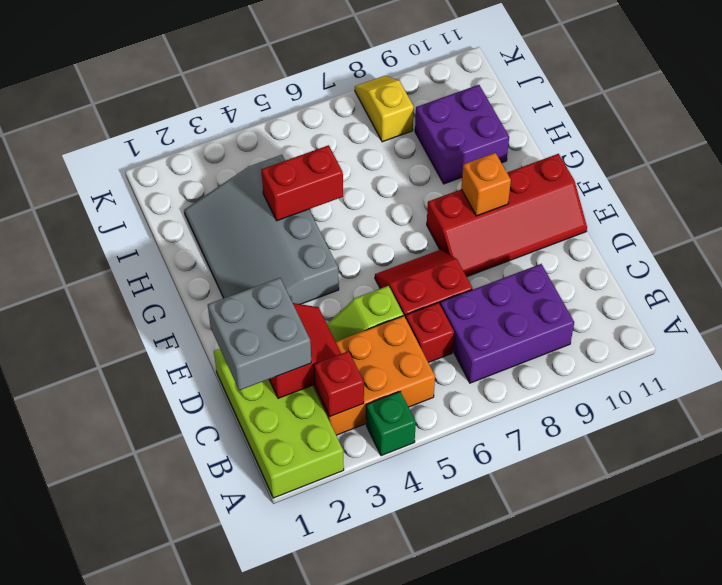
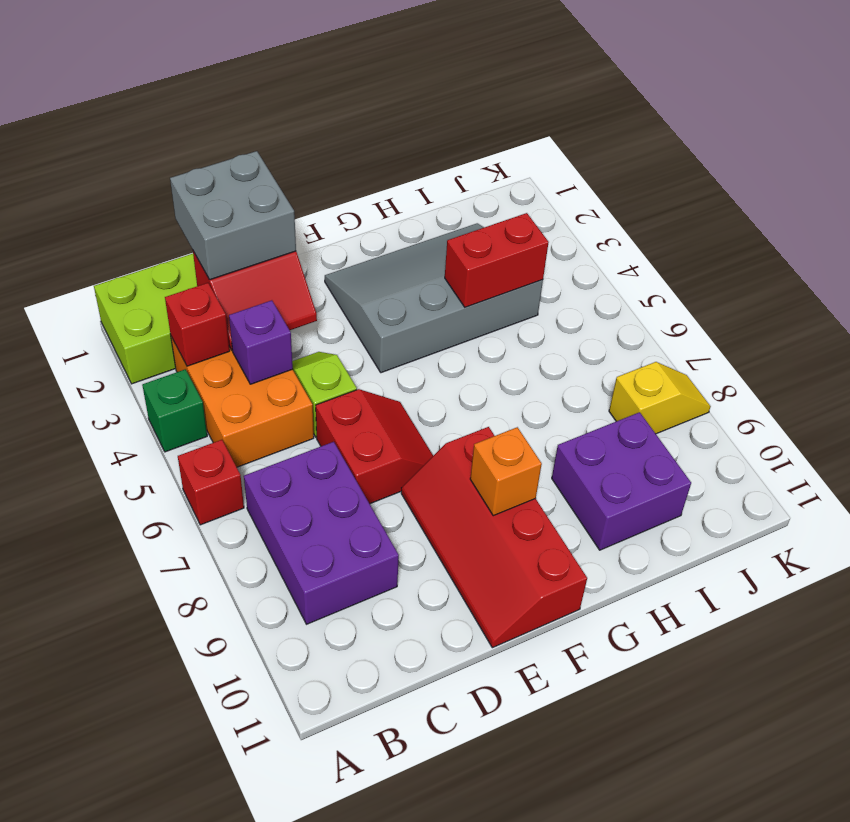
none -> purple brick C4 level 2
red brick C6 level 1 -> red brick A6 level 1
red brick H4:H5 level 2 -> red brick H4:I4 level 2

